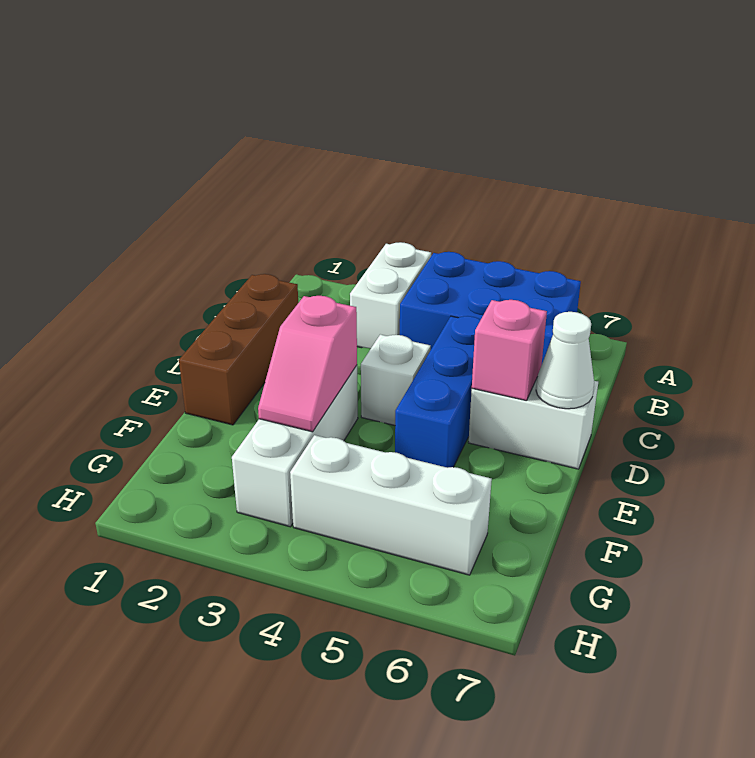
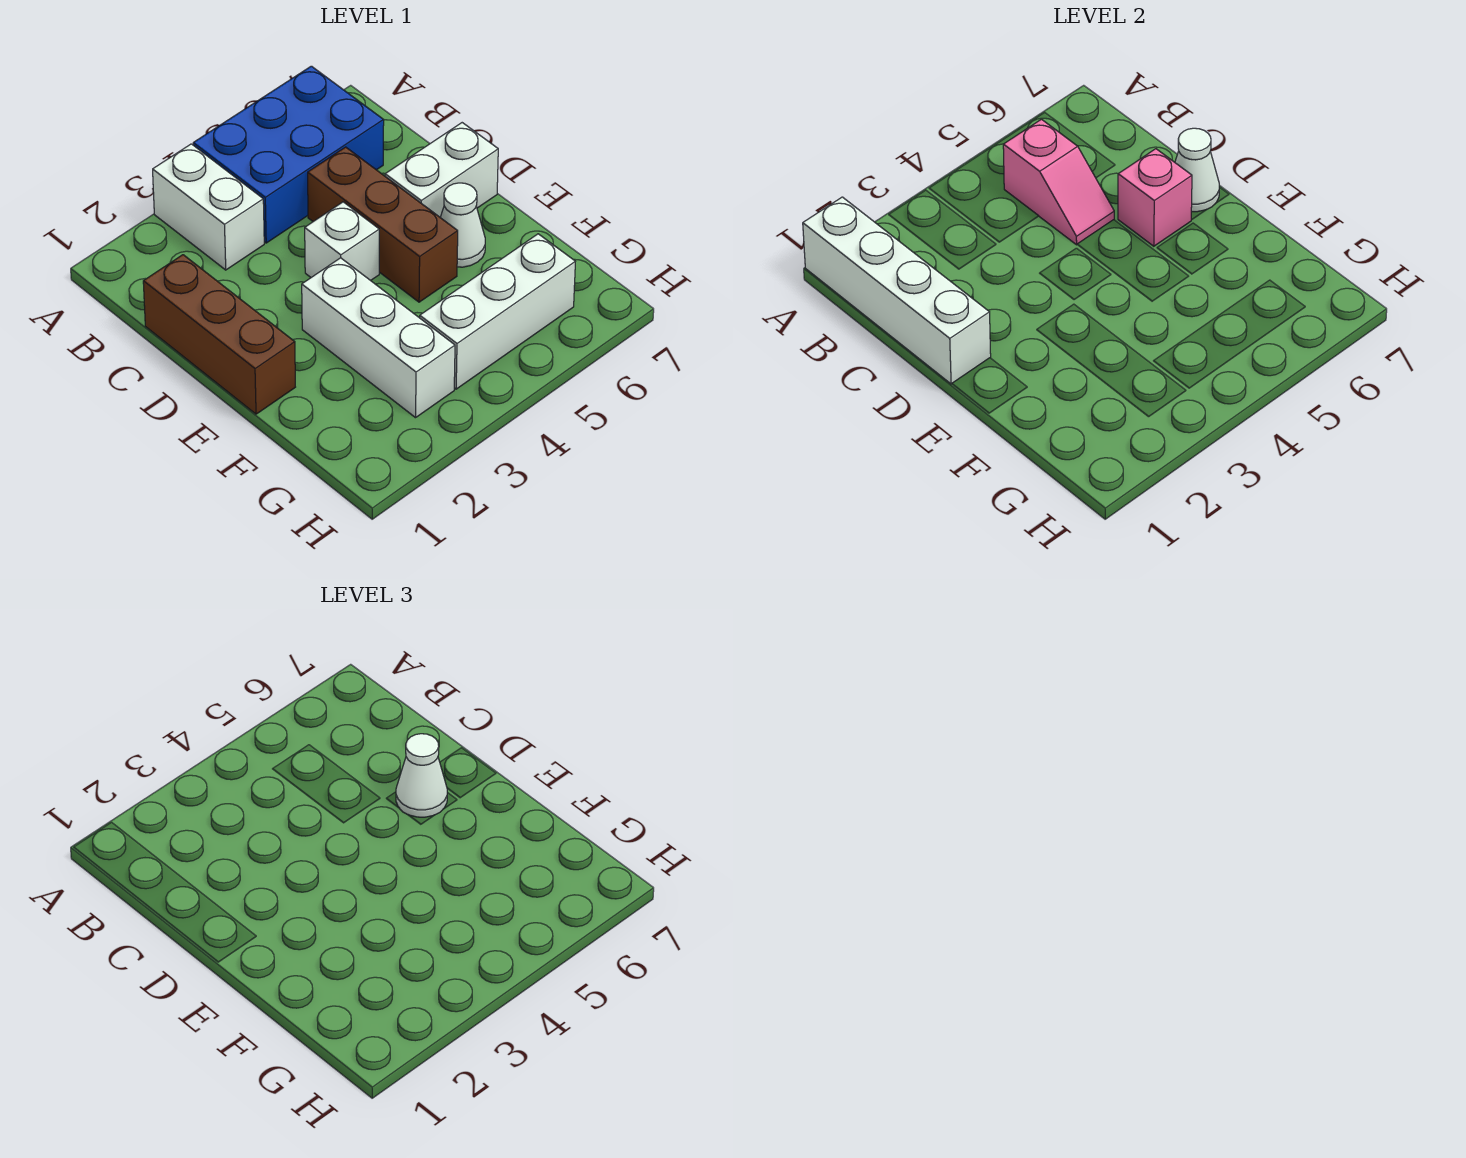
none -> white brick A1:D1 level 2
blue brick C5:E5 level 1 -> brown brick C5:E5 level 1
none -> white cone D6 level 3
pink slope E3:F3 level 2 top E -> pink slope B5:C5 level 2 top B
none -> white cone E6 level 1

